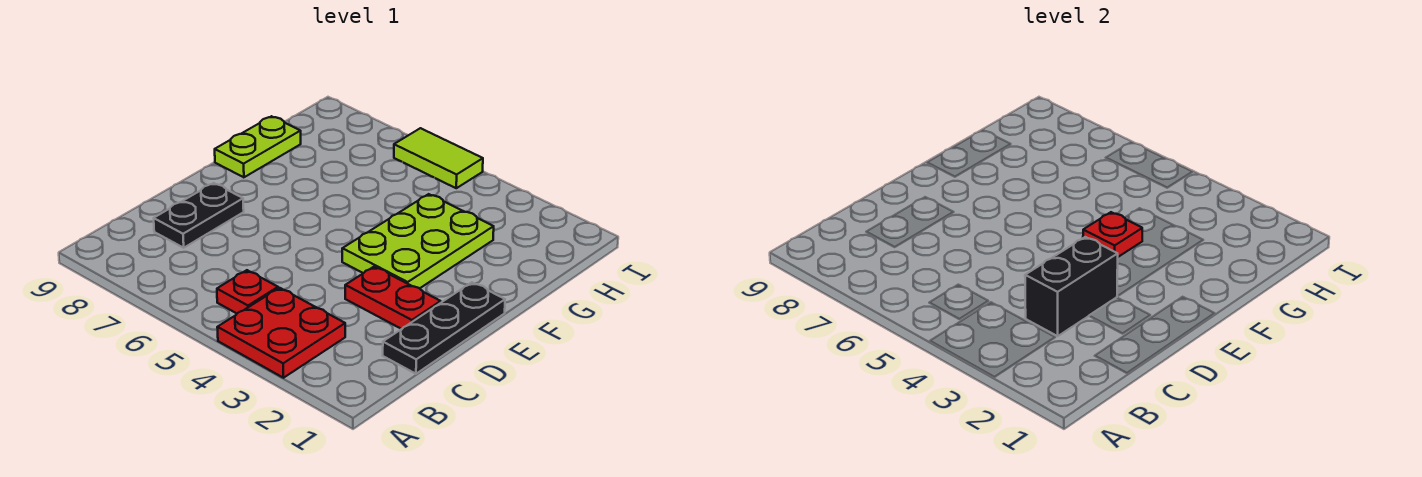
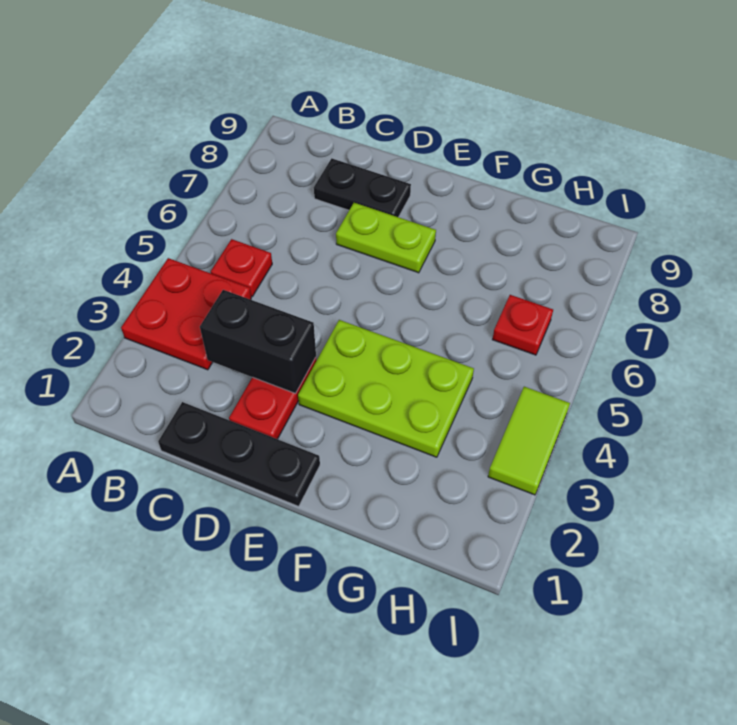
red plate F4 level 2 -> red plate H6 level 1
lime plate F9:G9 level 1 -> lime plate D7:E7 level 1
lime tile I5:I6 level 1 -> lime tile I3:I4 level 1

